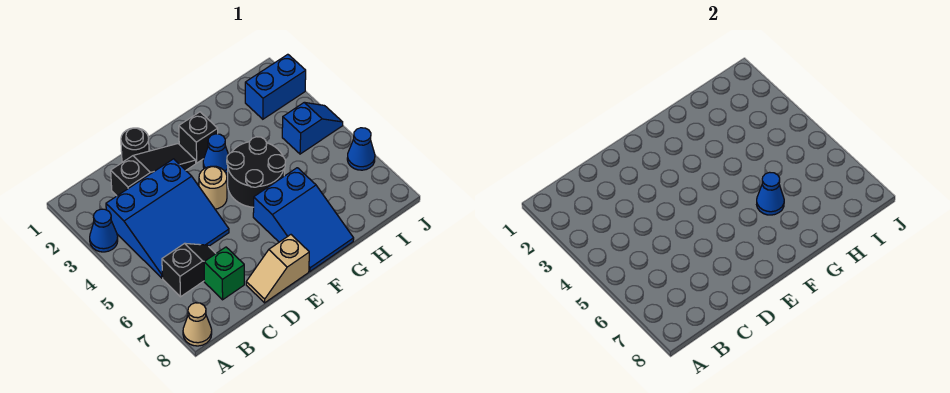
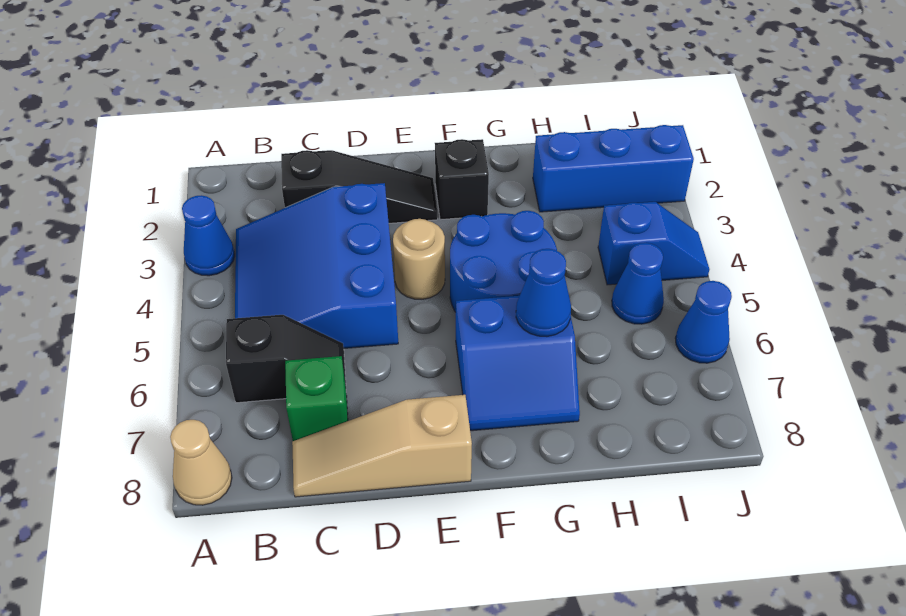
blue slope B3:D5 level 1 top 3 -> blue slope B3:D5 level 1 top D
black round brick D1 level 1 -> none
tan slope D8:E8 level 1 top E -> tan slope C8:E8 level 1 top E
blue cone F3 level 1 -> blue cone I5 level 1
black round brick F4:G5 level 1 -> blue round brick F4:G5 level 1
blue slope F6:G8 level 1 top 6 -> blue slope F6:G7 level 1 top 6
blue brick I2:J2 level 1 -> blue brick H2:J2 level 1

